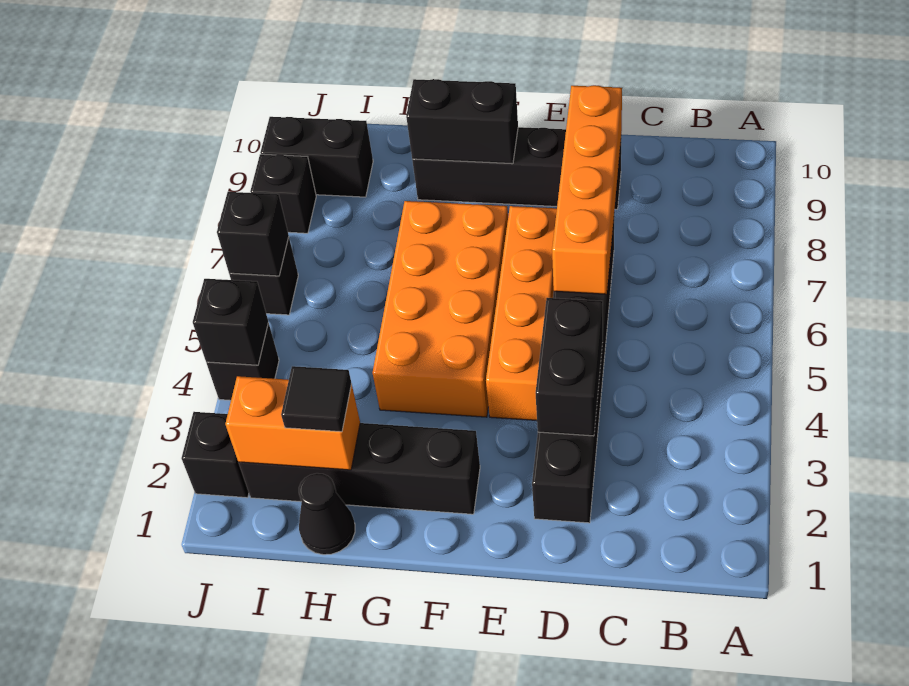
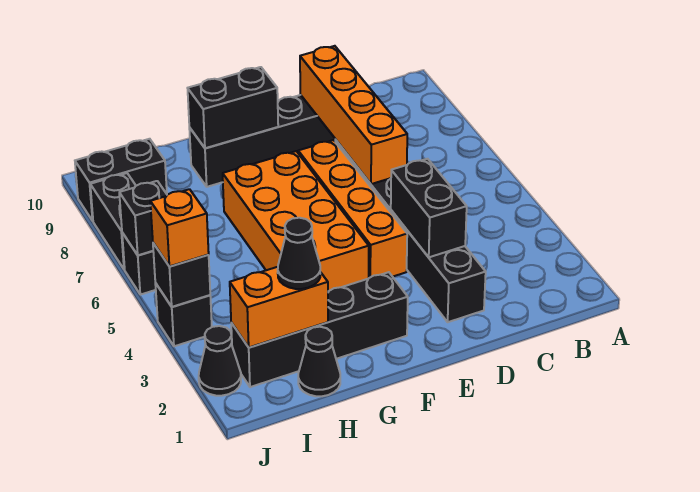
black tile H2 level 3 -> black cone H2 level 3
black brick J2 level 1 -> black cone J2 level 1
none -> orange brick J4 level 3
black brick J8 level 1 -> black brick J7:J8 level 1

